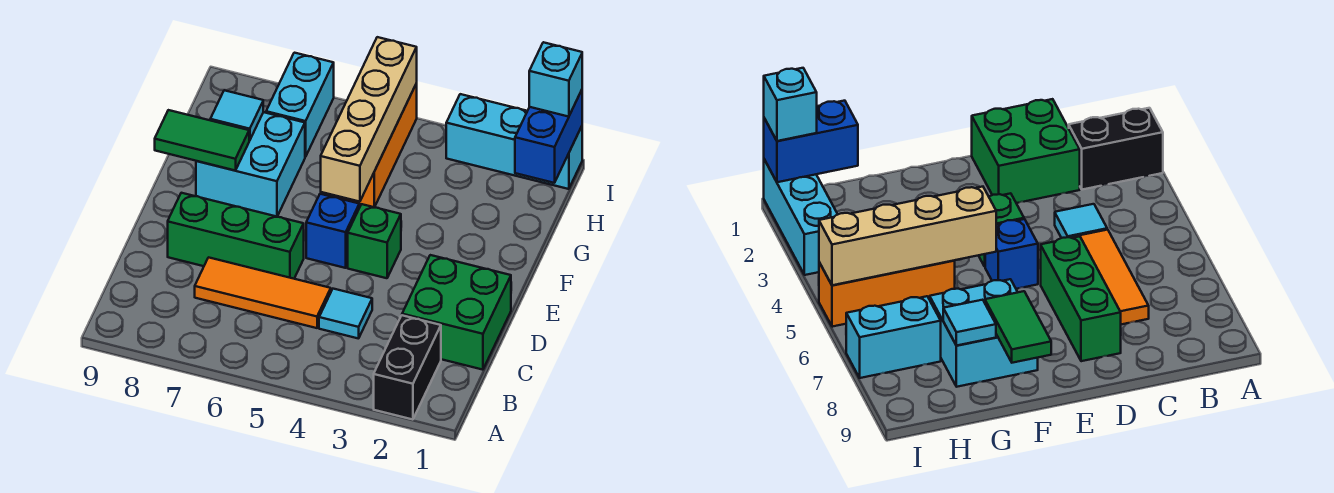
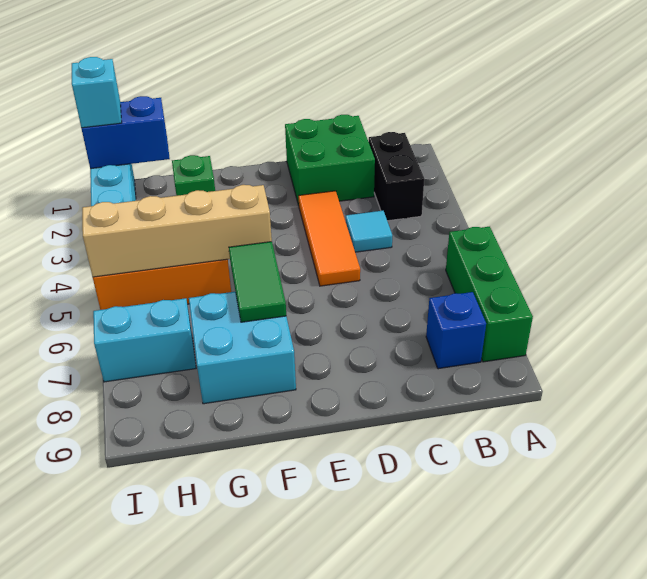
black brick A2:B2 level 1 -> black brick B2:B3 level 1
orange tile C5:C7 level 1 -> orange tile D3:D5 level 1
green brick D6:D8 level 1 -> green brick A6:A8 level 1
green brick E4 level 1 -> green brick G2 level 1
blue brick E5 level 1 -> blue brick B8 level 1
green tile F8:F9 level 2 -> green tile F6:F7 level 2
cyan tile G8 level 2 -> none

